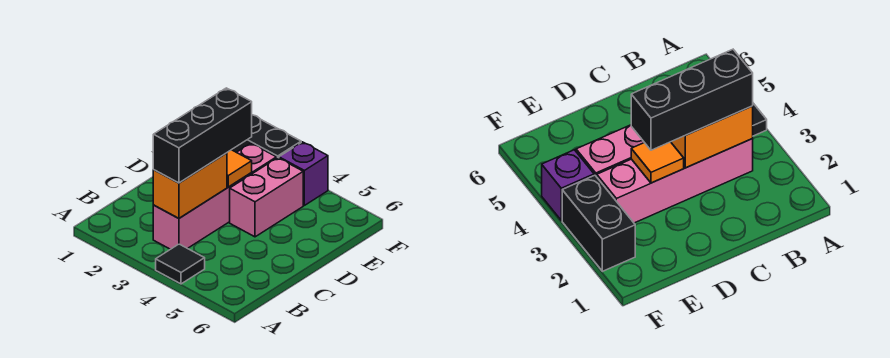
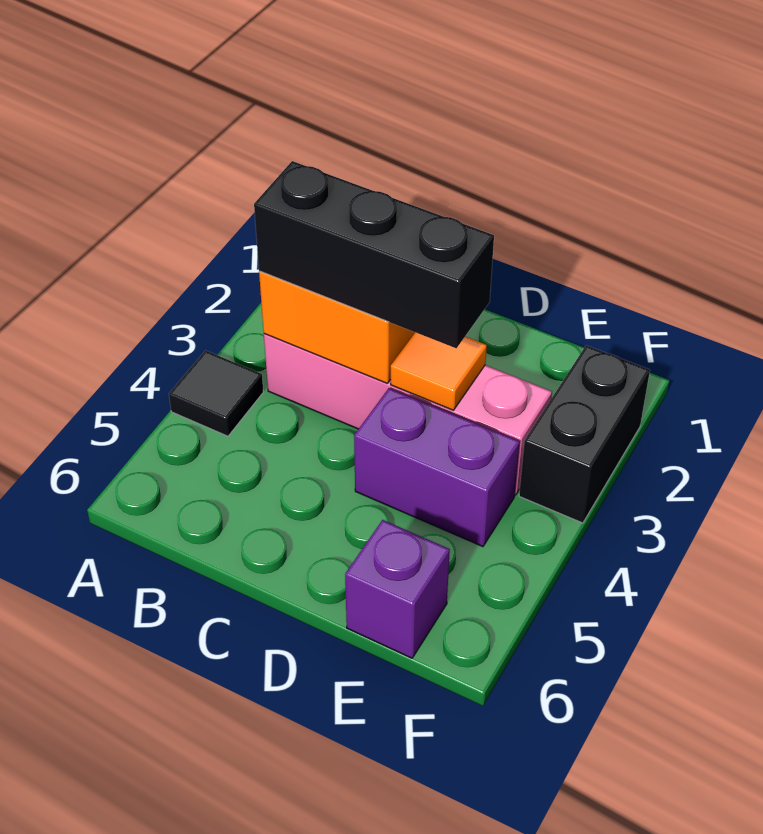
pink brick D4:E4 level 1 -> purple brick D4:E4 level 1
purple brick F4 level 1 -> purple brick E6 level 1

